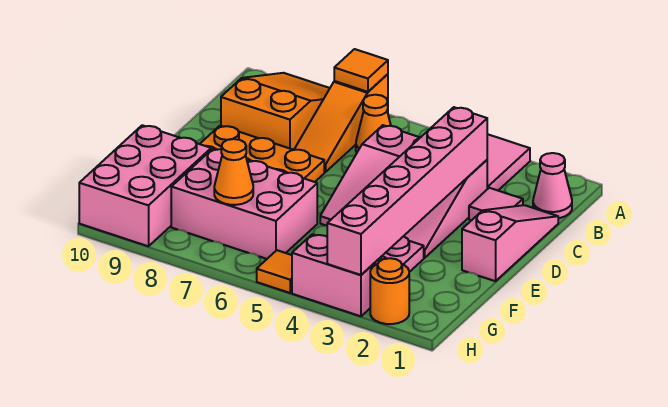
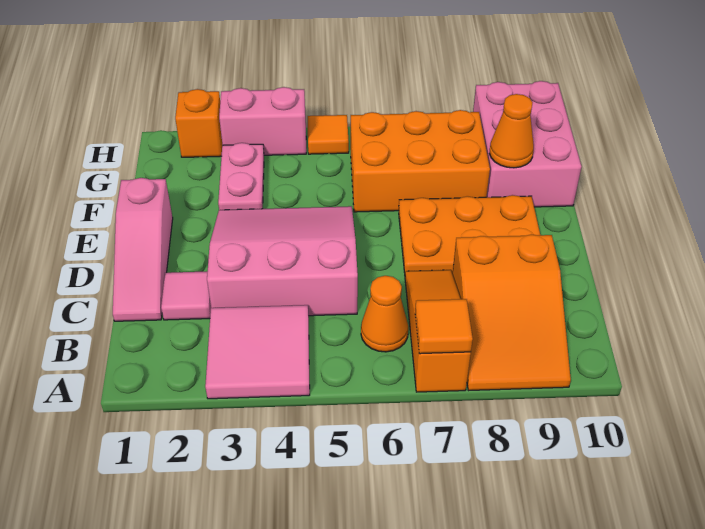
pink cone B1 level 1 -> none
pink brick C3:H3 level 2 -> none
pink brick F6:G8 level 1 -> orange brick F6:G8 level 1
orange cone G7 level 2 -> orange cone F9 level 2
orange round brick H2 level 1 -> orange brick H2 level 1

